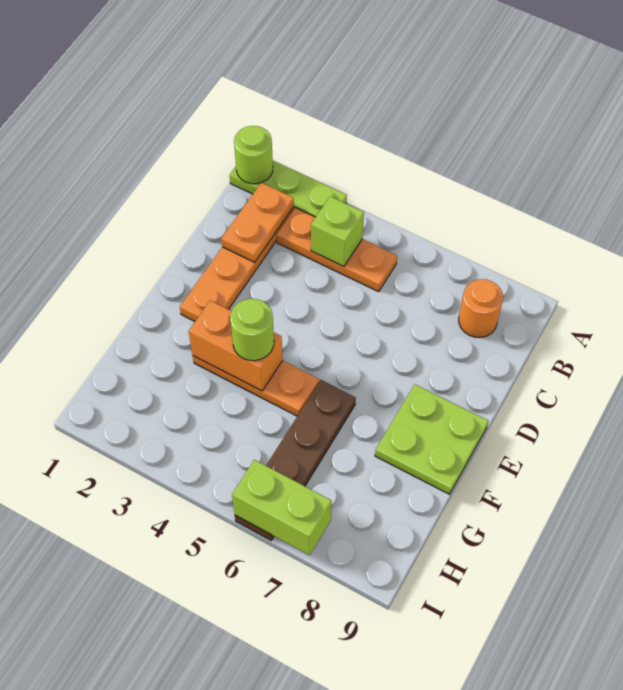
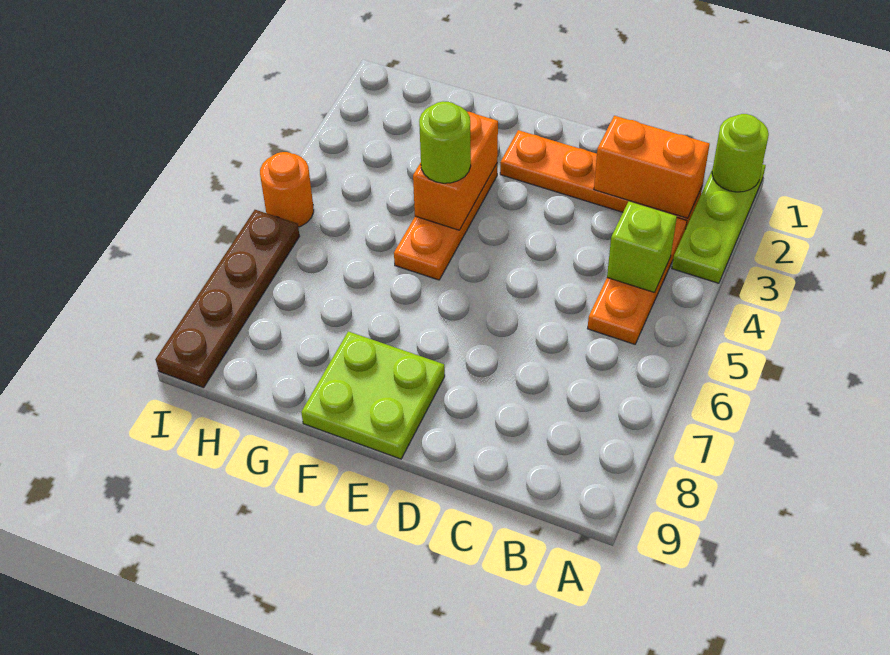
orange plate B2:C2 level 2 -> orange brick B2:C2 level 2
orange round brick B8 level 1 -> orange round brick I5 level 1
brown plate F6:I6 level 1 -> brown plate I6:I9 level 1
lime brick I6:I7 level 2 -> none

